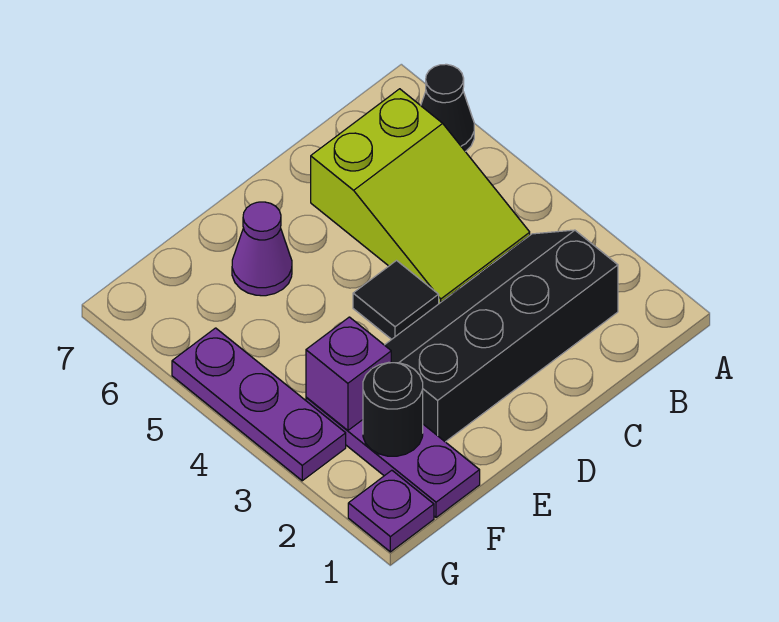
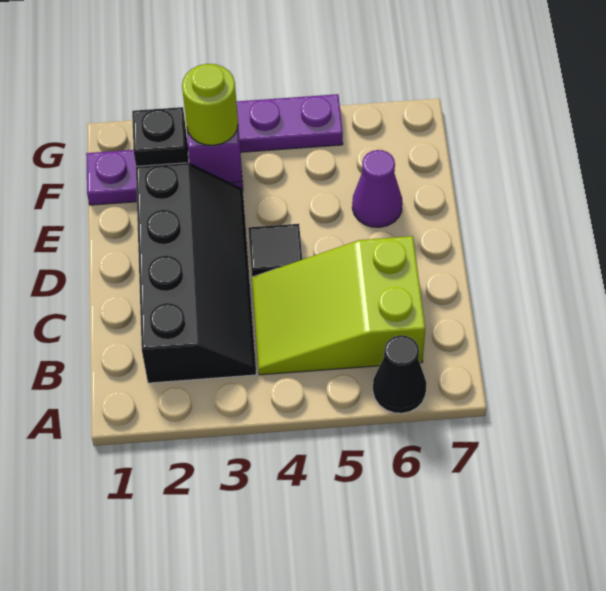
black round brick F2 level 2 -> black brick F2 level 2
none -> lime round brick F3 level 3
purple plate G1 level 1 -> none

